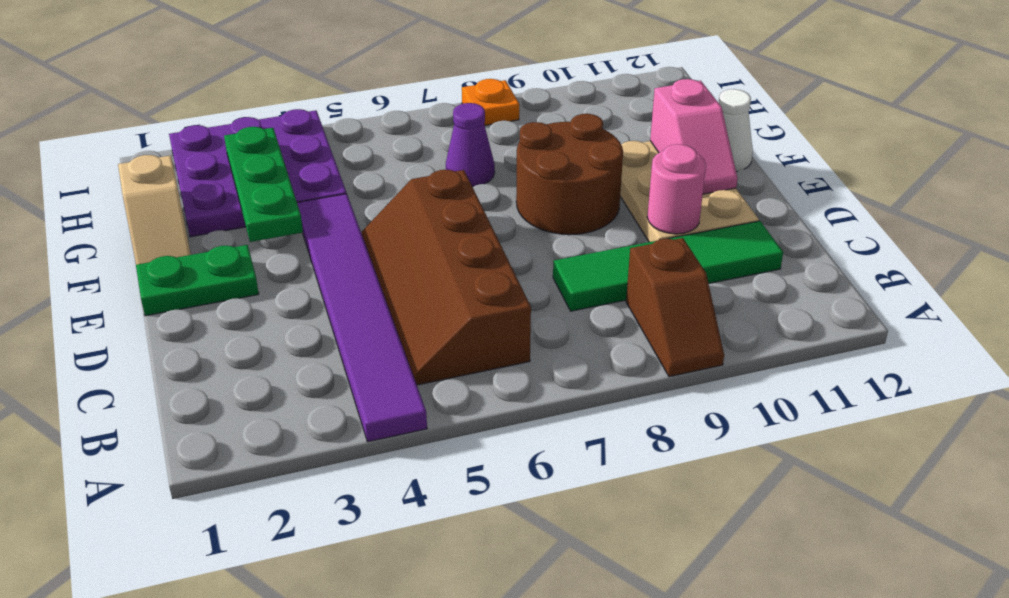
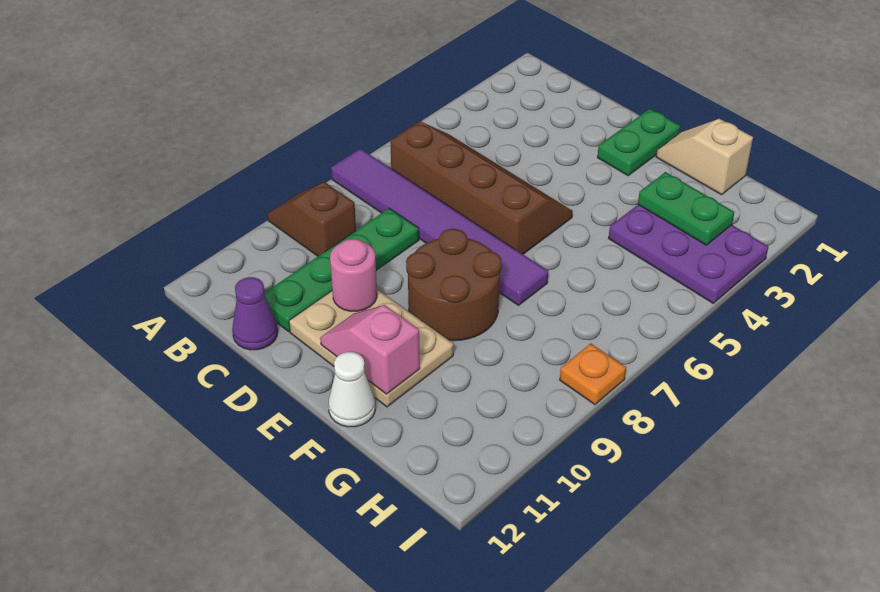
purple tile A4:F4 level 1 -> purple tile A7:F7 level 1
green tile C8:C11 level 1 -> green plate C8:C11 level 1
green plate F3:H3 level 2 -> green plate G3:H3 level 2
purple plate G2:I4 level 1 -> purple plate G3:I4 level 1
purple cone G7 level 1 -> purple cone C12 level 1

